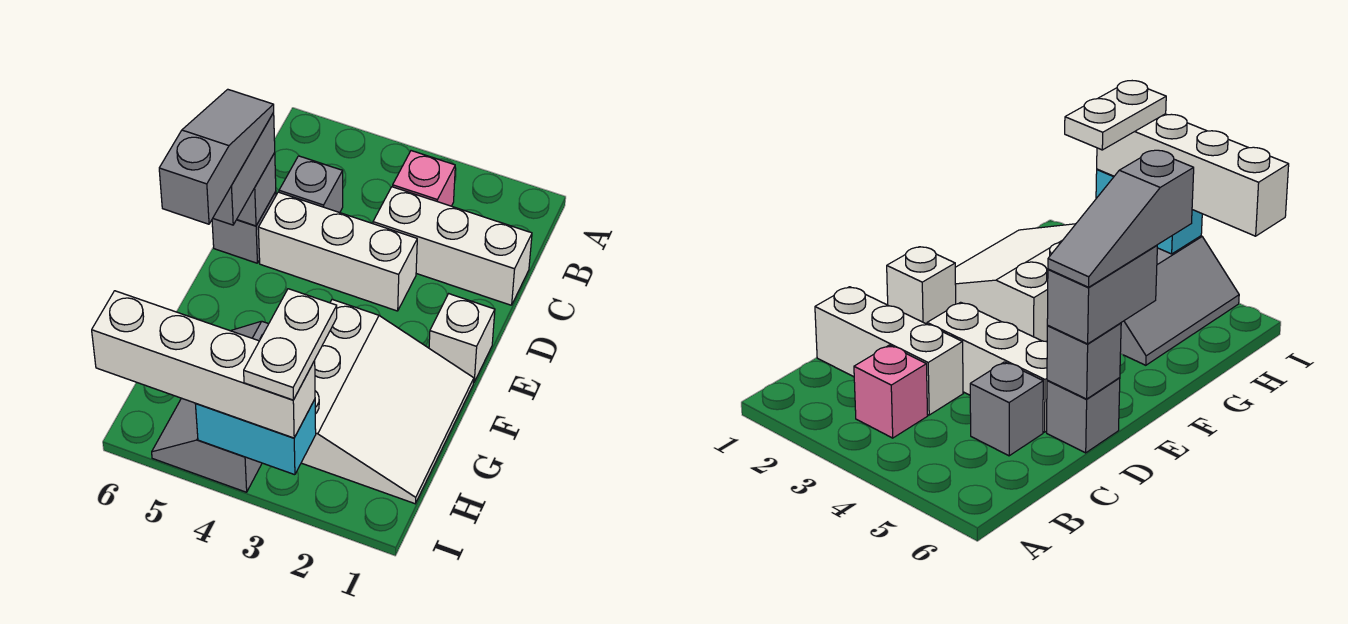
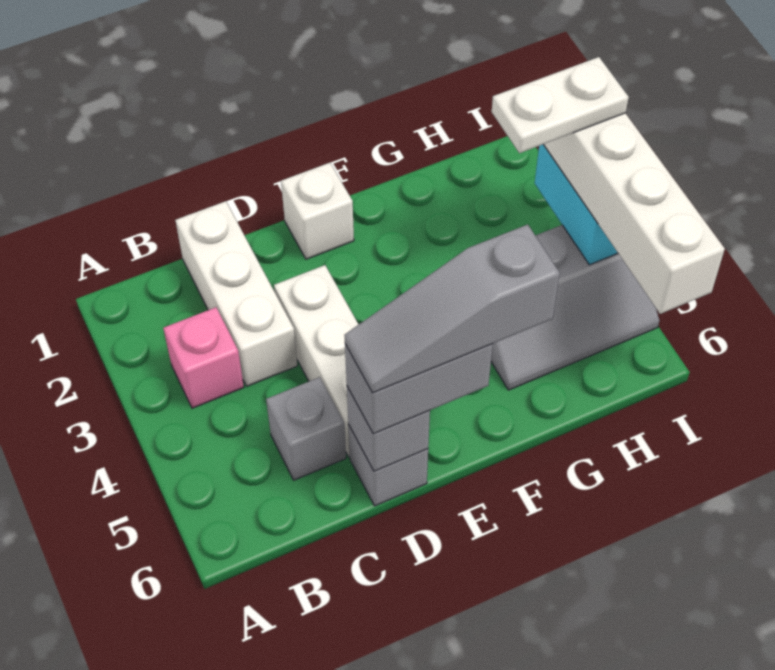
white slope F1:H3 level 1 top 3 -> none

